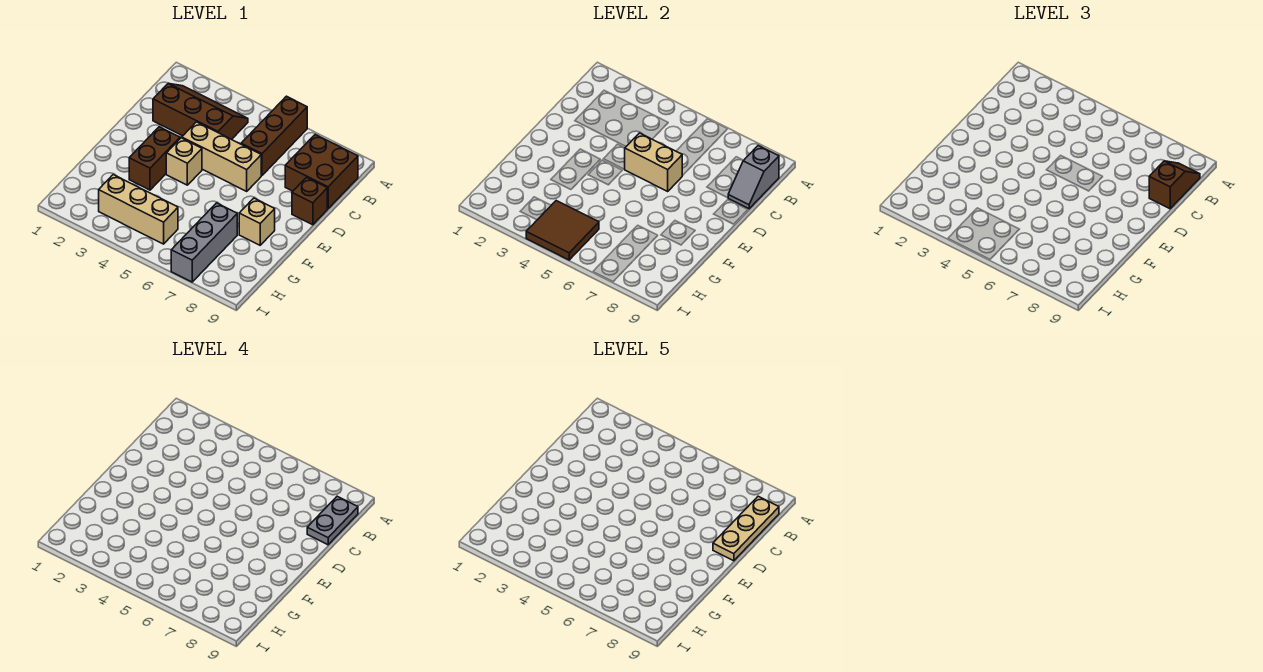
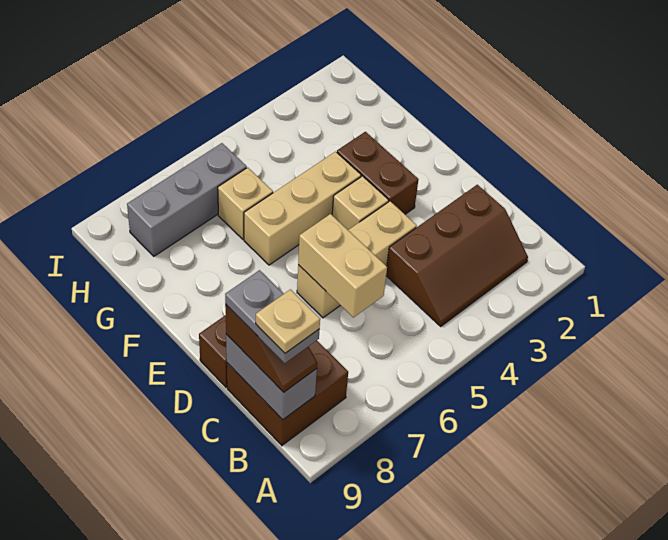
brown brick A6:C6 level 1 -> none
grey slope B9:C9 level 2 top B -> grey brick B9:C9 level 2
tan plate B9:D9 level 5 -> tan plate B9 level 5
tan brick D5:D6 level 2 -> tan brick C6:D6 level 2
tan brick F8 level 1 -> tan brick G6 level 1
grey brick G7:I7 level 1 -> grey brick H6:H8 level 1
tan brick H3:H5 level 1 -> tan brick F4:F6 level 1
brown tile H4:I5 level 2 -> none

